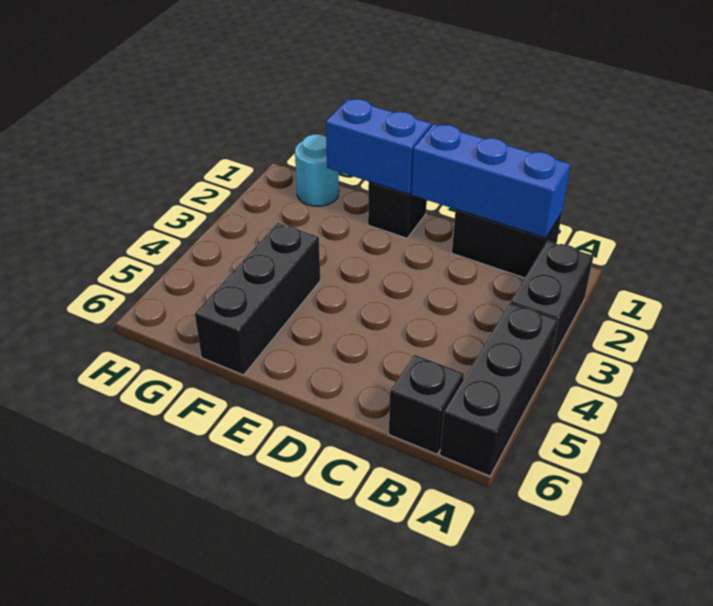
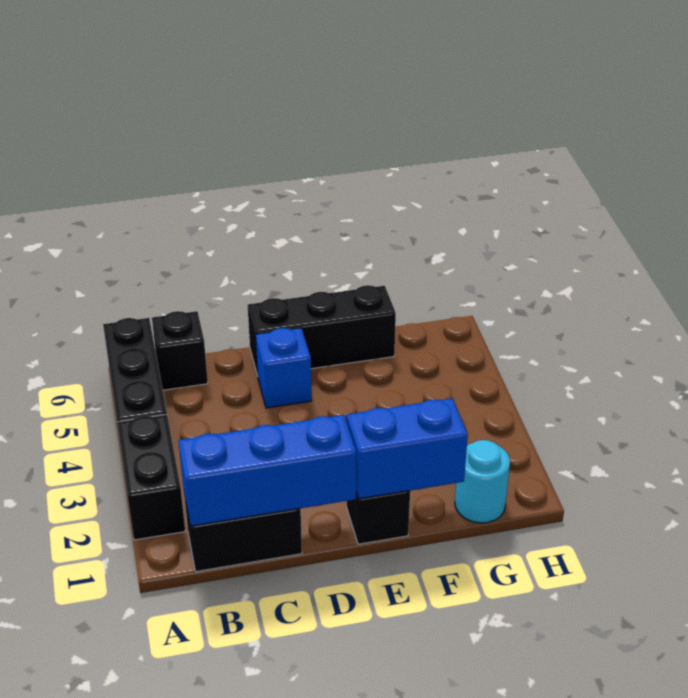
none -> blue brick D5 level 1
black brick F4:F6 level 1 -> black brick D6:F6 level 1

